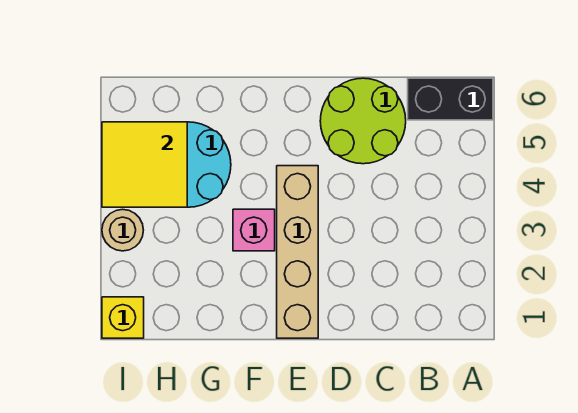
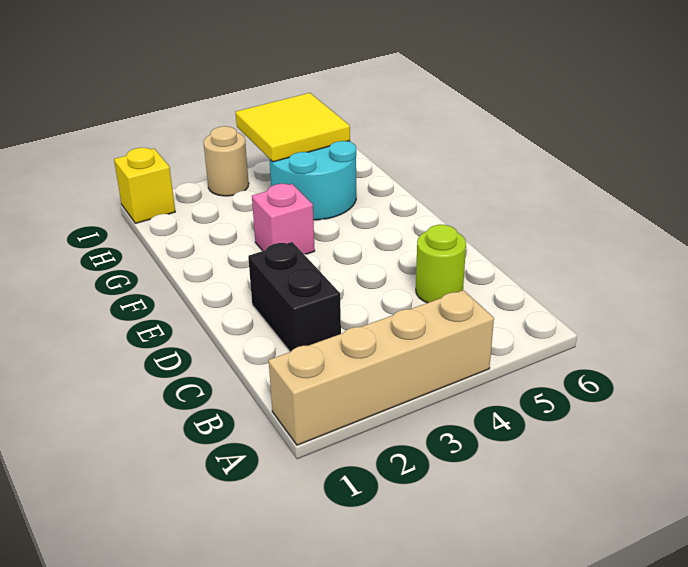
black brick A6:B6 level 1 -> black brick C2:D2 level 1
lime round brick C5:D6 level 1 -> lime round brick C5 level 1
tan brick E1:E4 level 1 -> tan brick A1:A4 level 1

